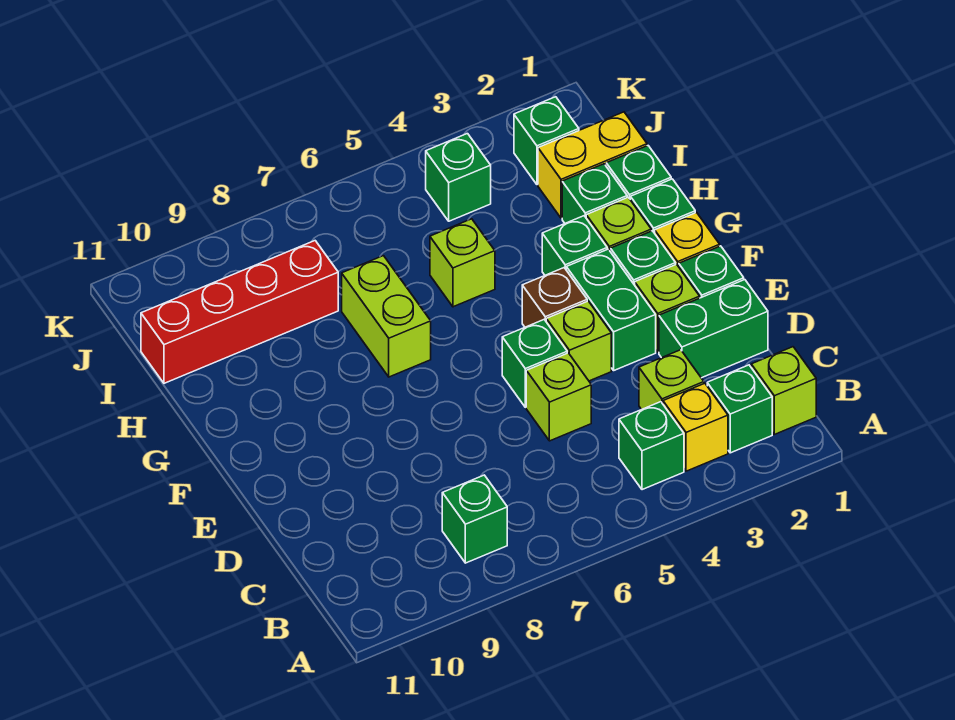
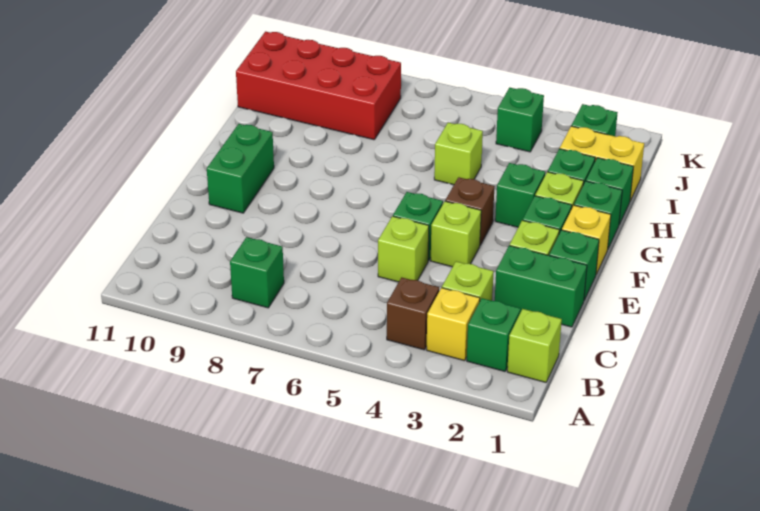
green brick B4 level 1 -> brown brick B4 level 1
green brick E3:F3 level 1 -> green brick E10:F10 level 1
lime brick G7:H7 level 1 -> none
red brick I8:I11 level 1 -> red brick I8:J11 level 1

